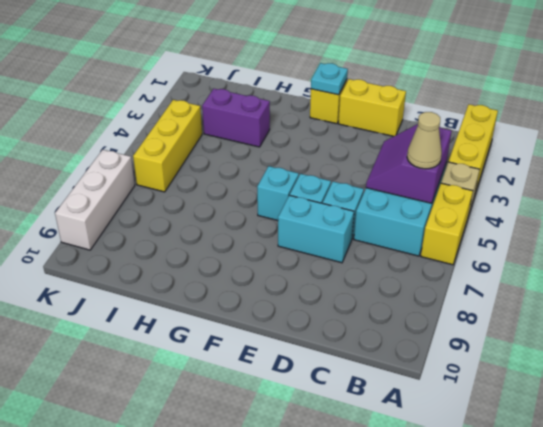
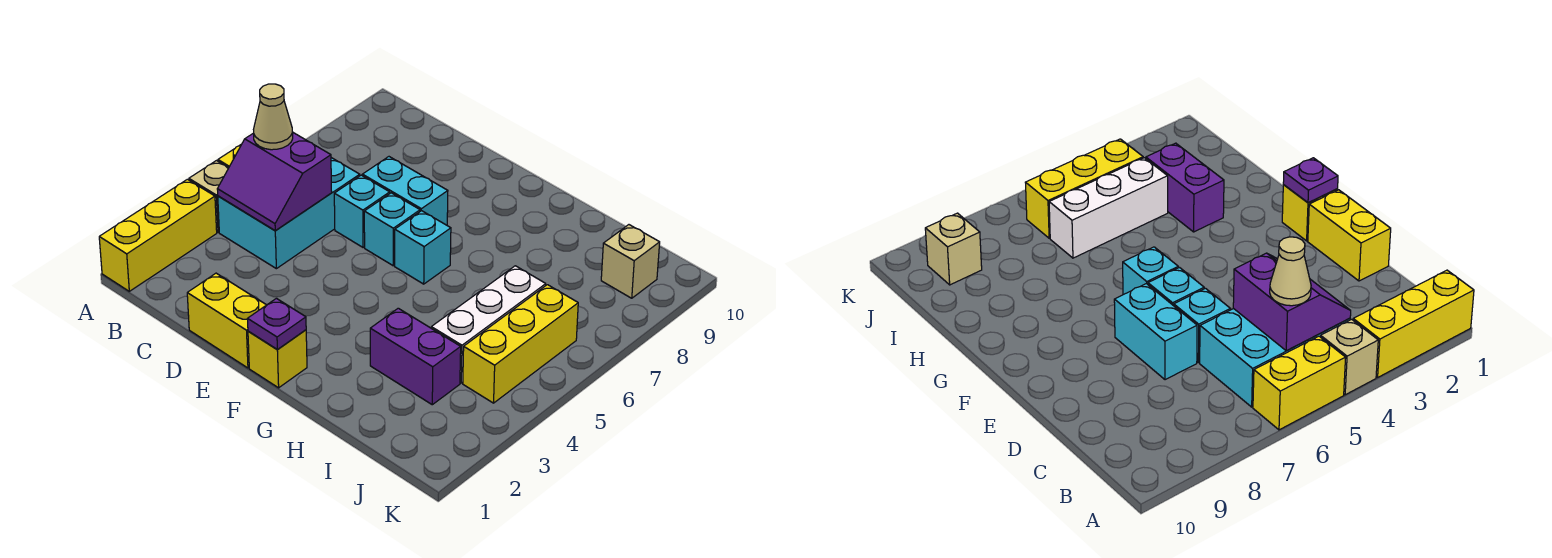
purple slope B4:C5 level 2 top B -> purple slope B4:C5 level 2 top 5
cyan plate F1 level 2 -> purple plate F1 level 2
none -> tan brick J9 level 1
white brick K7:K9 level 1 -> white brick I4:I6 level 1

